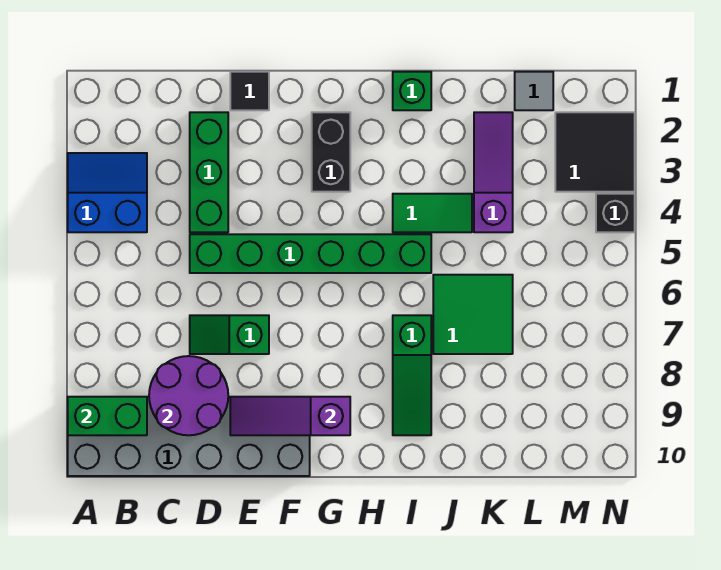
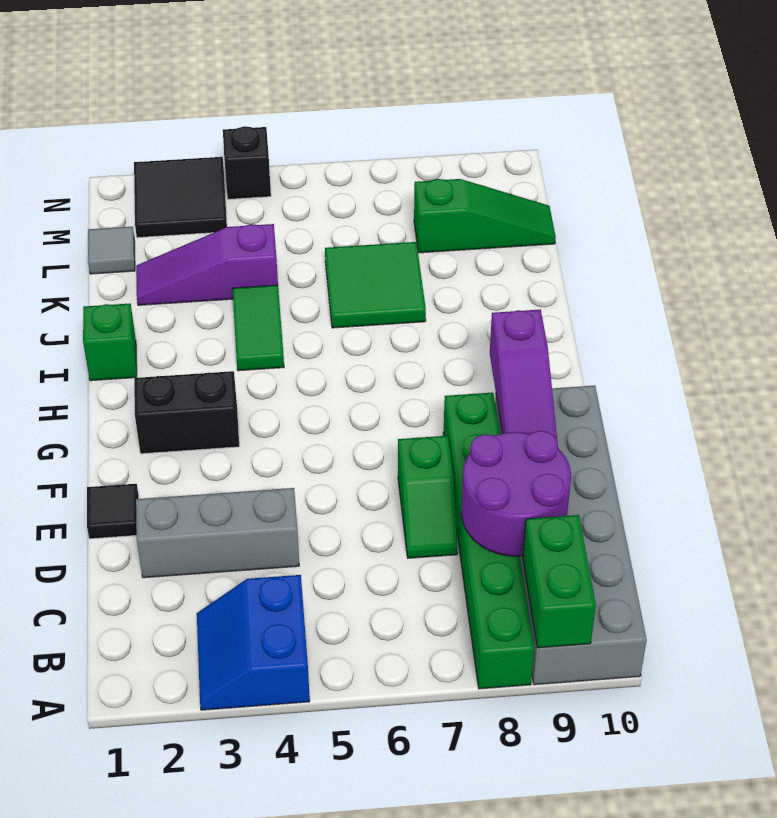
green brick D2:D4 level 1 -> grey brick D2:D4 level 1
green brick D5:I5 level 1 -> green brick A8:F8 level 1
green slope I7:I9 level 1 top 7 -> green slope L8:L10 level 1 top 8

